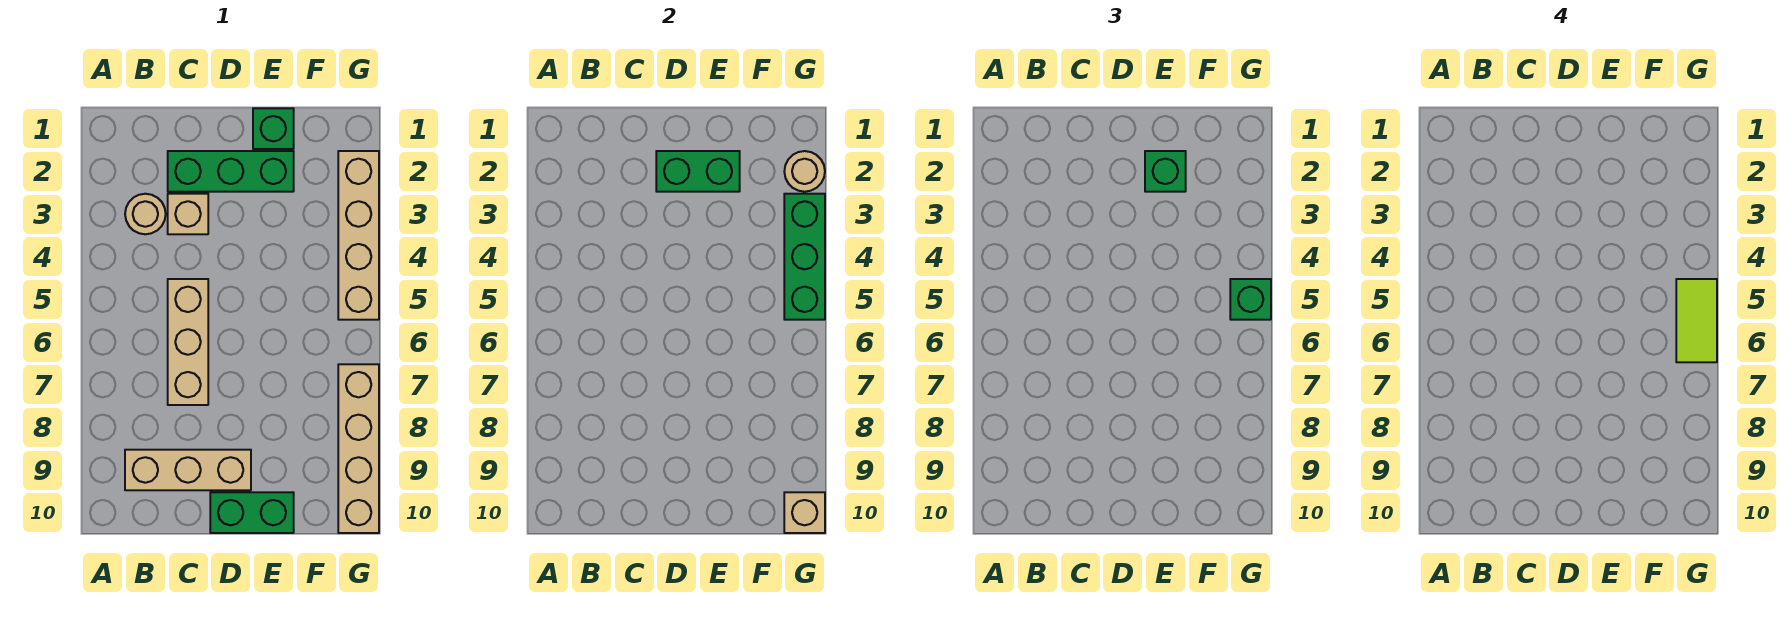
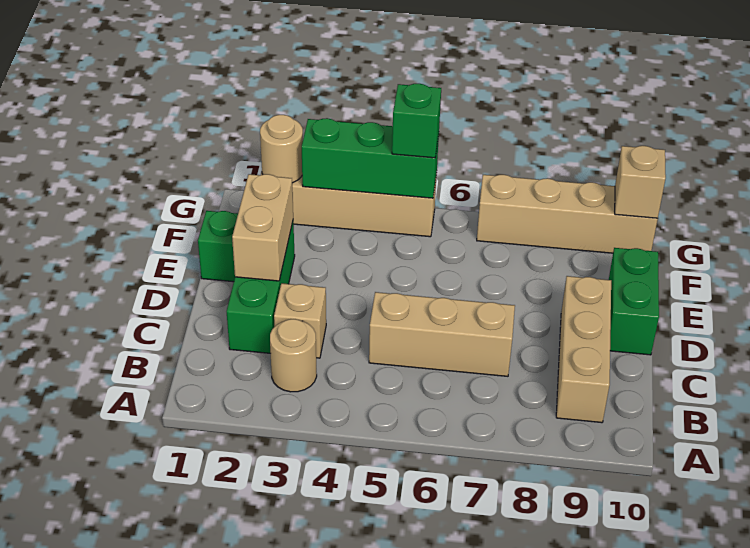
green brick D2:E2 level 2 -> tan brick D2:E2 level 2
green brick E2 level 3 -> none
lime tile G5:G6 level 4 -> none

